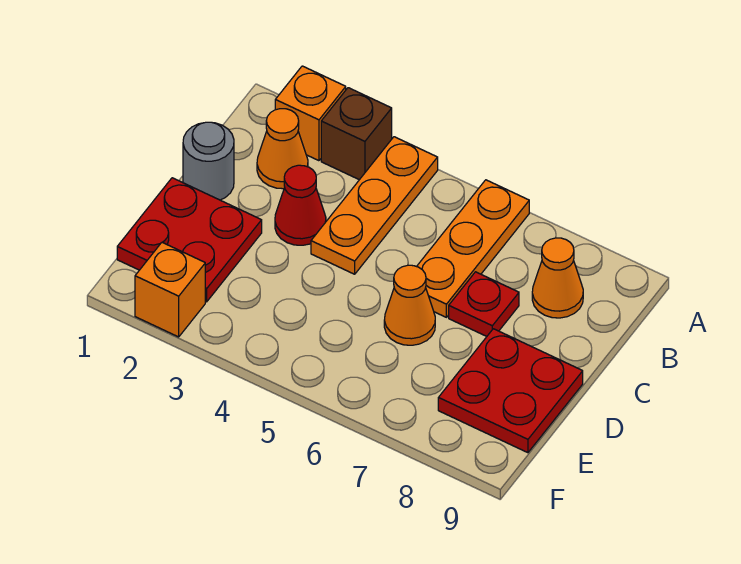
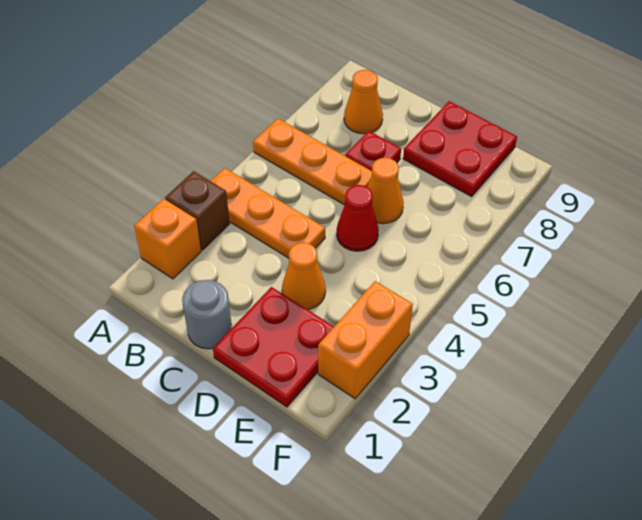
orange cone B2 level 1 -> orange cone D3 level 1
red cone C3 level 1 -> red cone D5 level 1
orange brick F2 level 1 -> orange brick F2:F3 level 1

